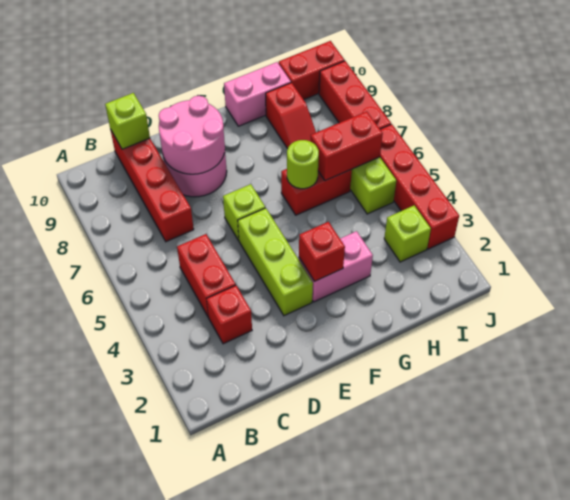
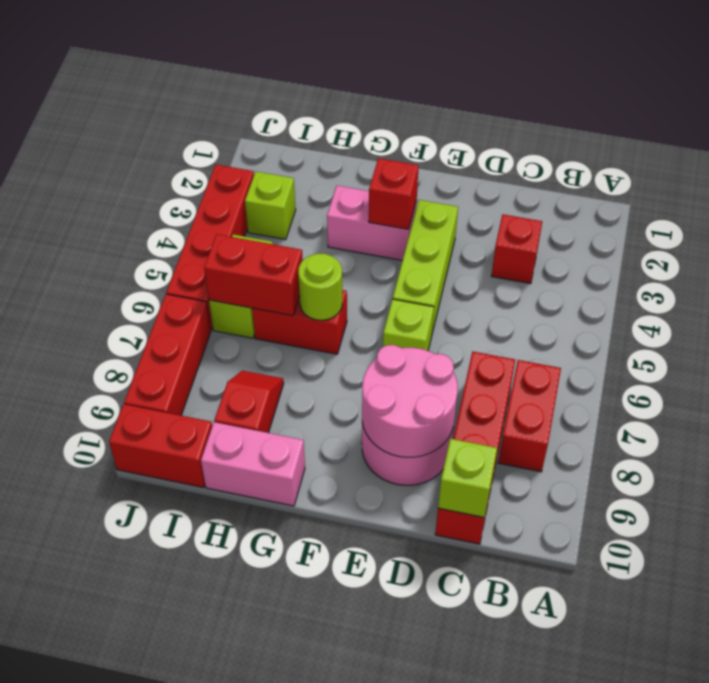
red brick C4:C5 level 1 -> red brick B7:B8 level 1

